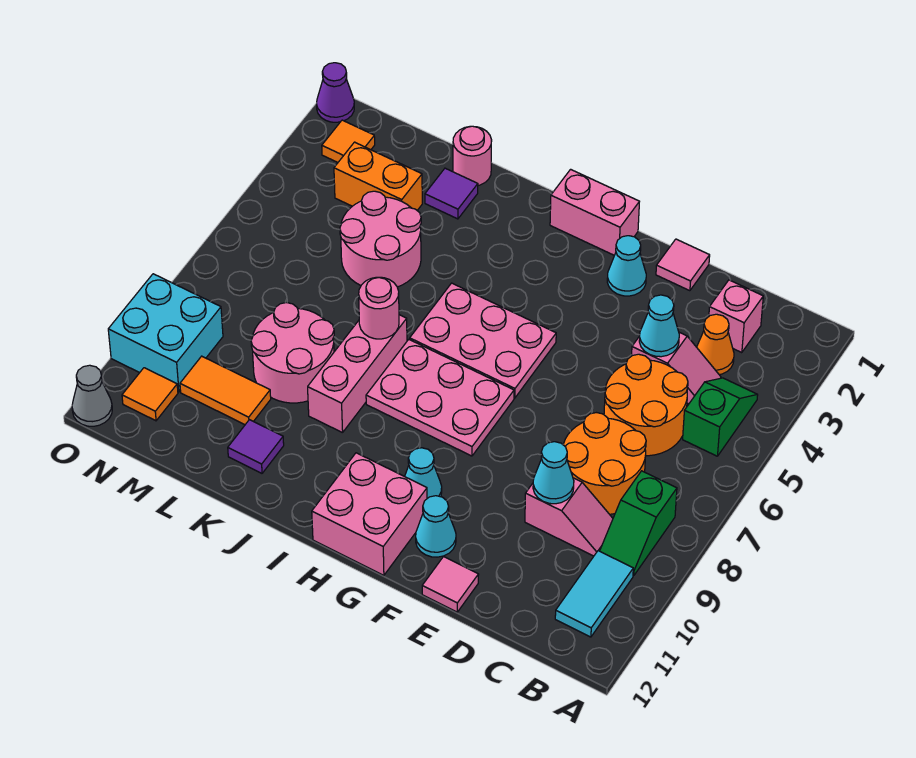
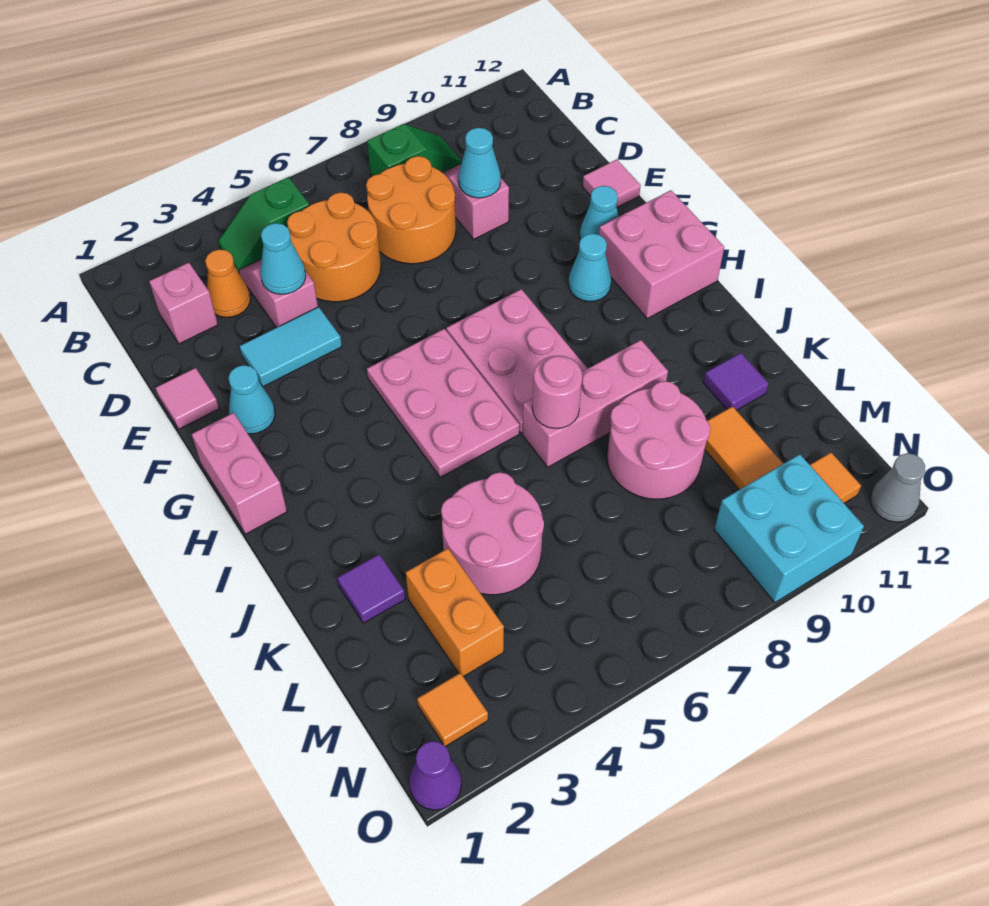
cyan tile B10:B11 level 1 -> cyan tile E3:E4 level 1
pink round brick K1 level 1 -> none

